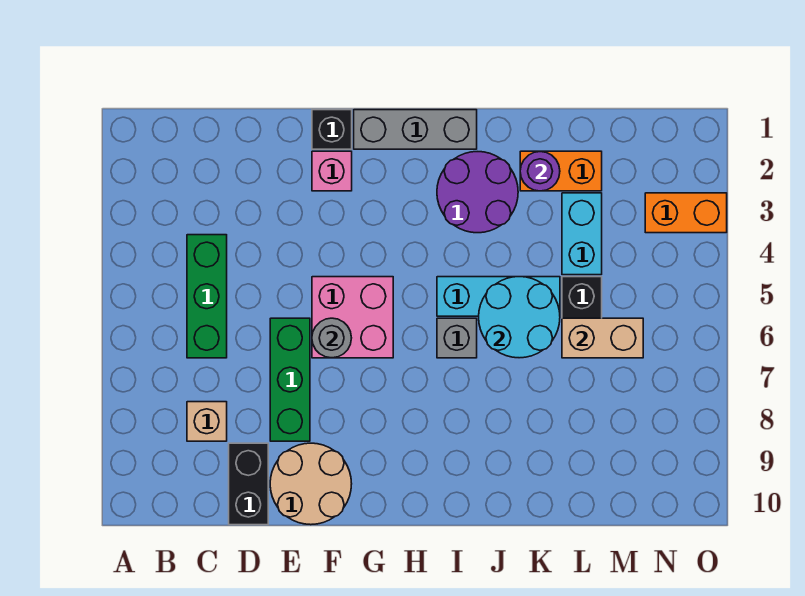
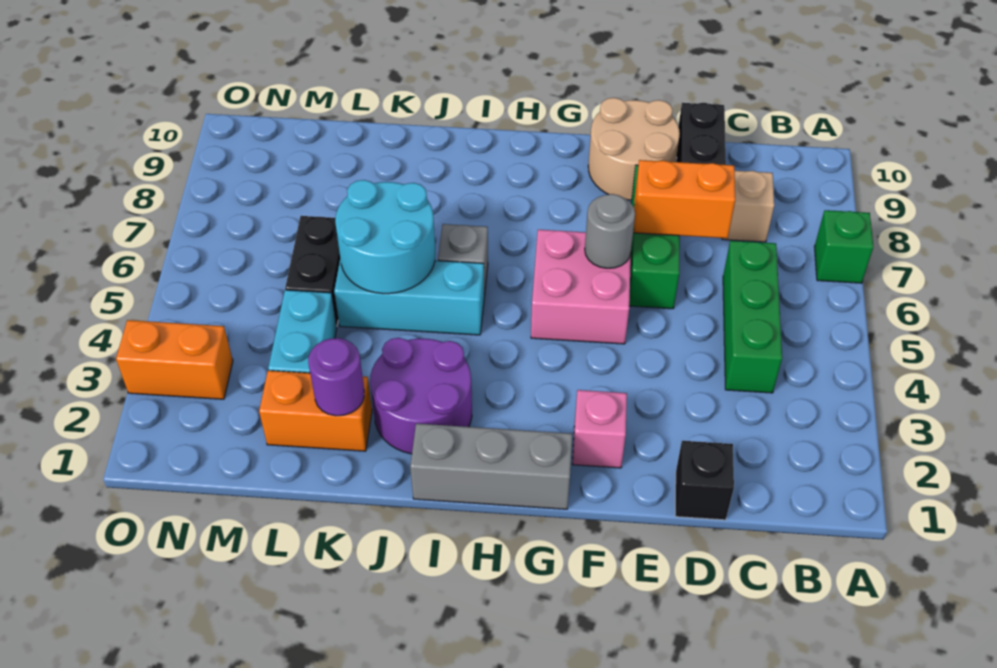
none -> green brick A7 level 1
none -> orange brick D7:E7 level 2
black brick F1 level 1 -> black brick D1 level 1
tan brick L6:M6 level 2 -> none

